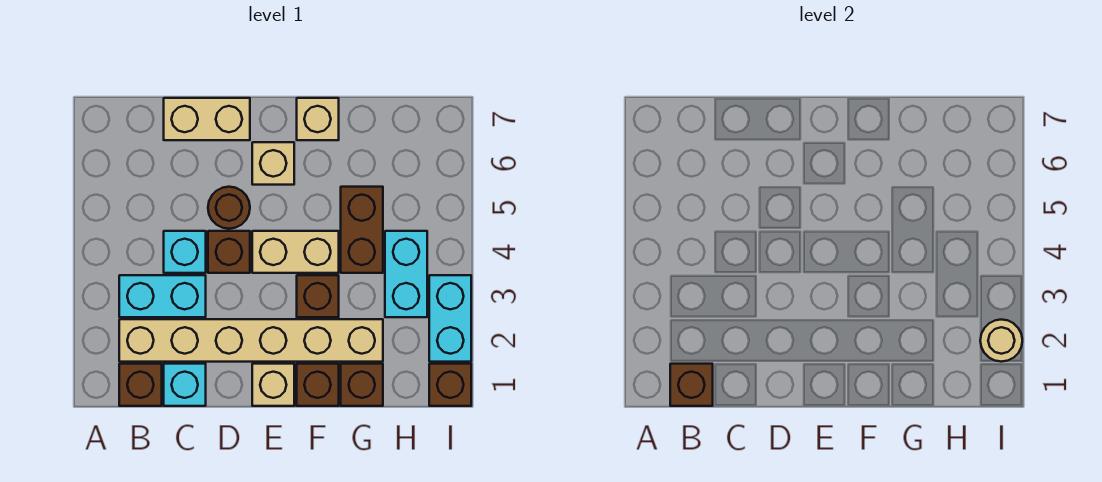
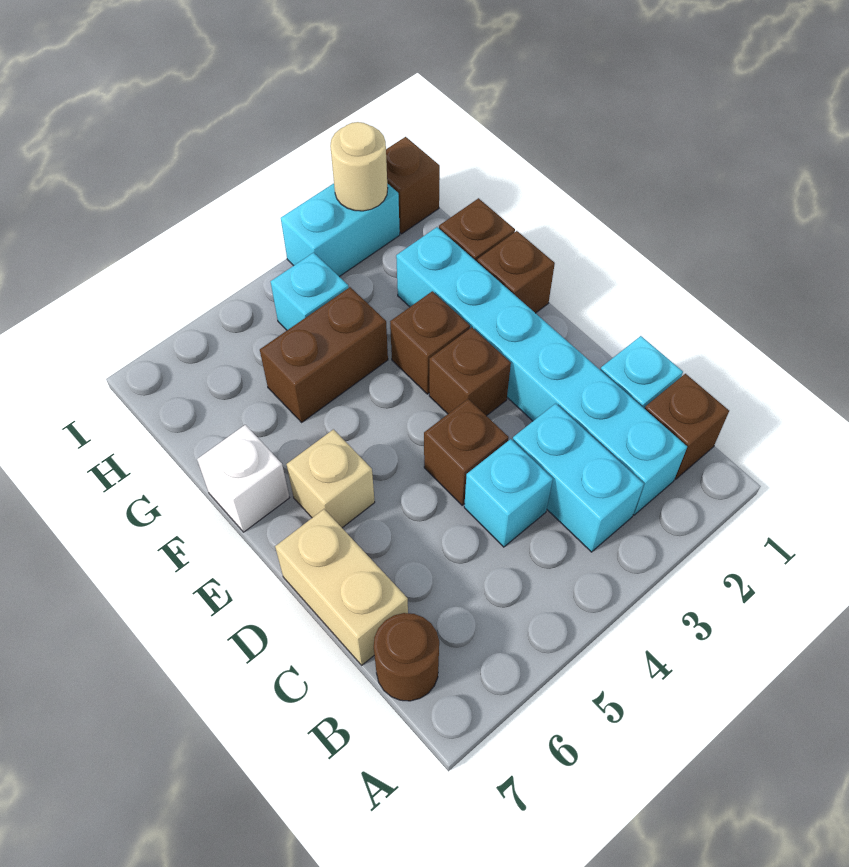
brown brick B1 level 2 -> brown brick E3 level 1
tan brick B2:G2 level 1 -> cyan brick B2:G2 level 1
brown round brick D5 level 1 -> brown round brick B7 level 1
tan brick E1 level 1 -> none
tan brick E4:F4 level 1 -> none
tan brick F7 level 1 -> white brick F7 level 1
cyan brick H3:H4 level 1 -> cyan brick H4 level 1

